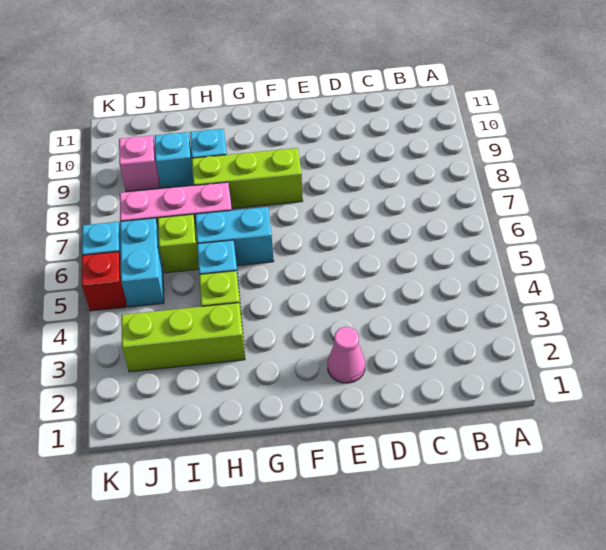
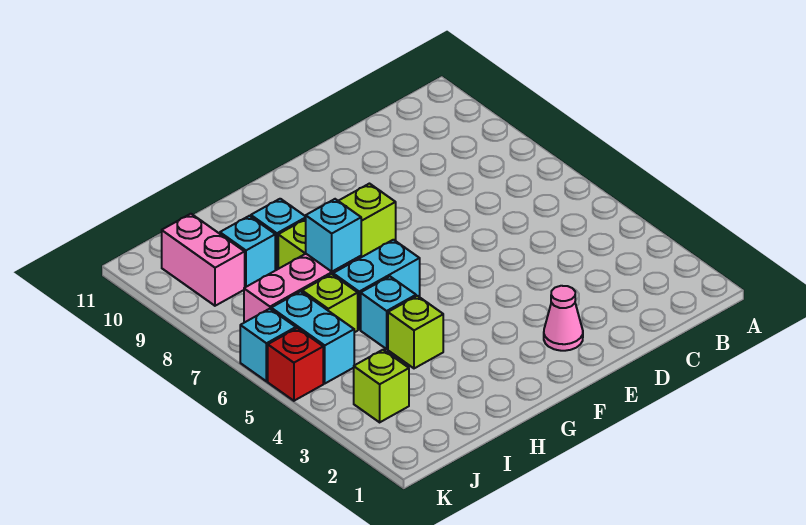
lime brick H3:J3 level 1 -> lime brick J3 level 1
none -> cyan brick H7 level 2
pink brick J9 level 1 -> pink brick J9:J10 level 1

